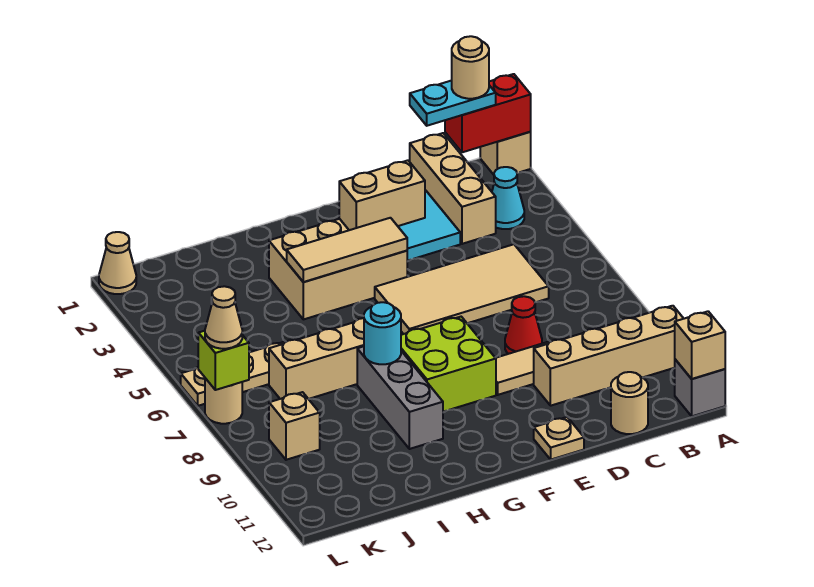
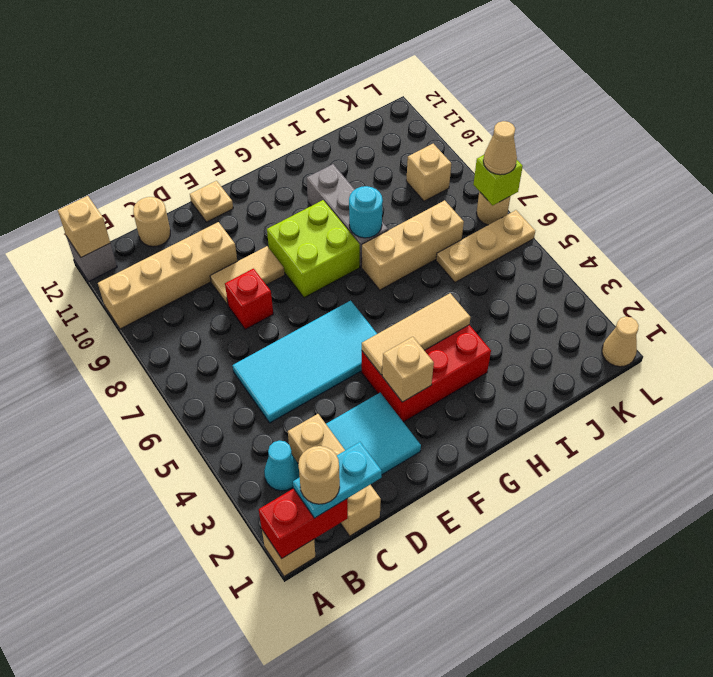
tan tile C5:F6 level 1 -> cyan tile C5:F6 level 1
red cone D8 level 1 -> red brick D8 level 1
tan brick E3:F3 level 2 -> tan brick F3 level 2
tan brick F3:H4 level 1 -> red brick F3:H4 level 1

